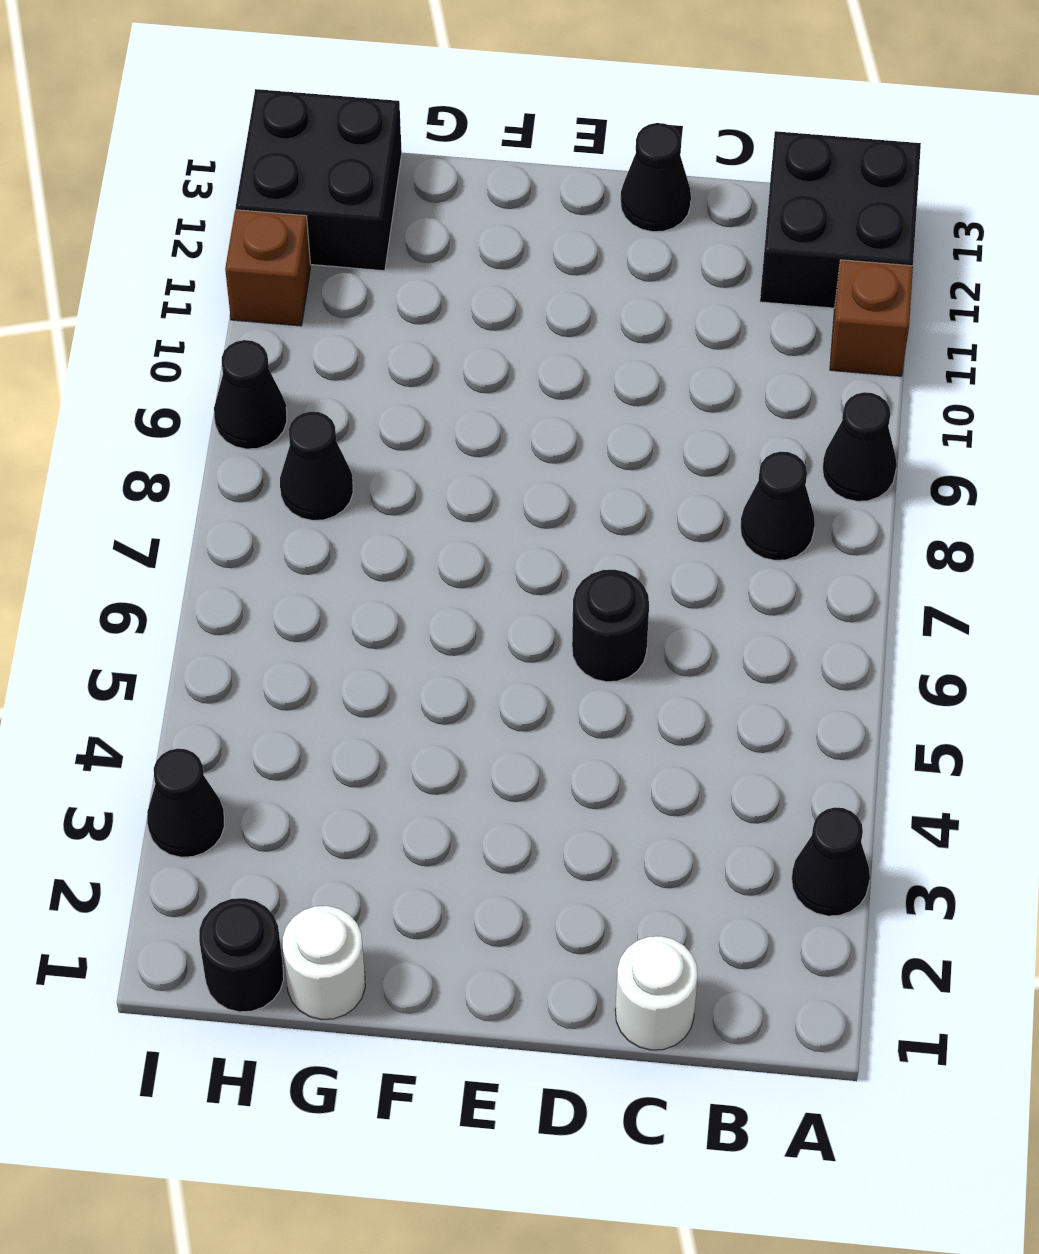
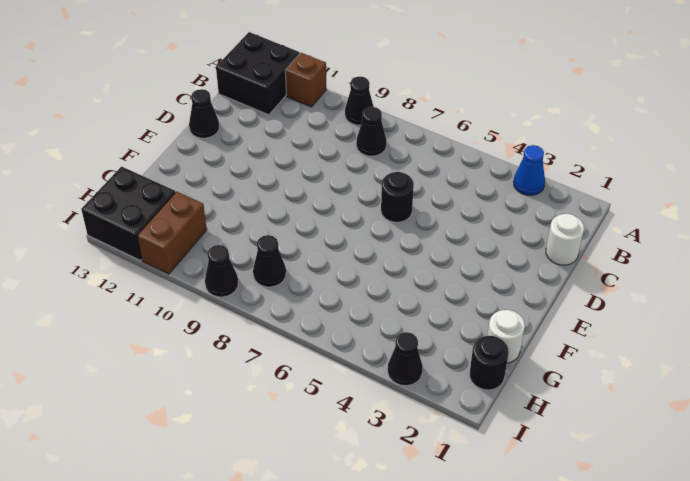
black cone A3 level 1 -> blue cone A3 level 1
brown brick I11 level 1 -> brown brick H11:I11 level 1

